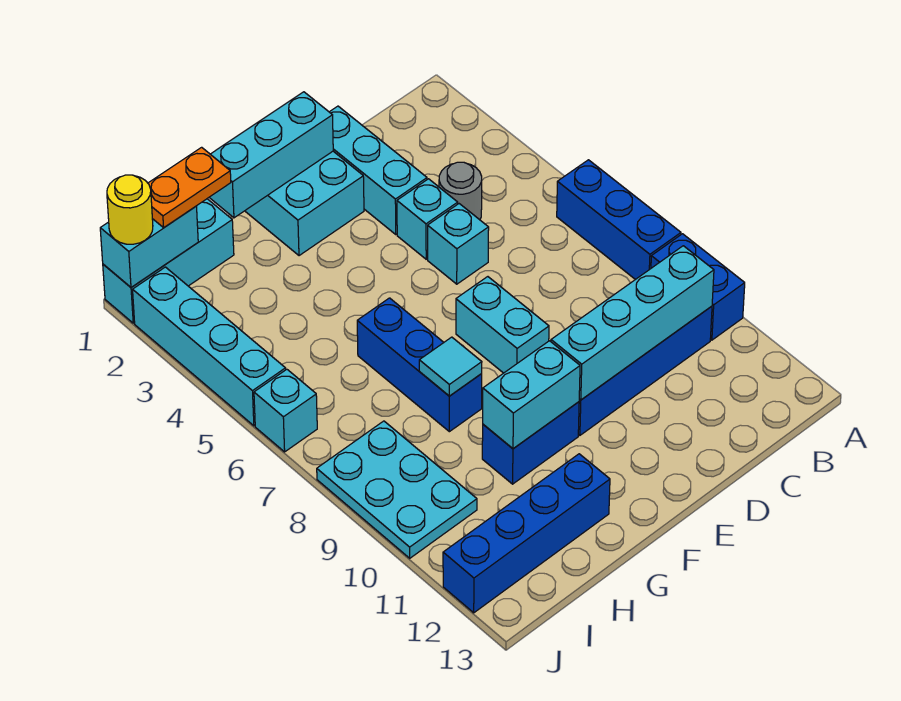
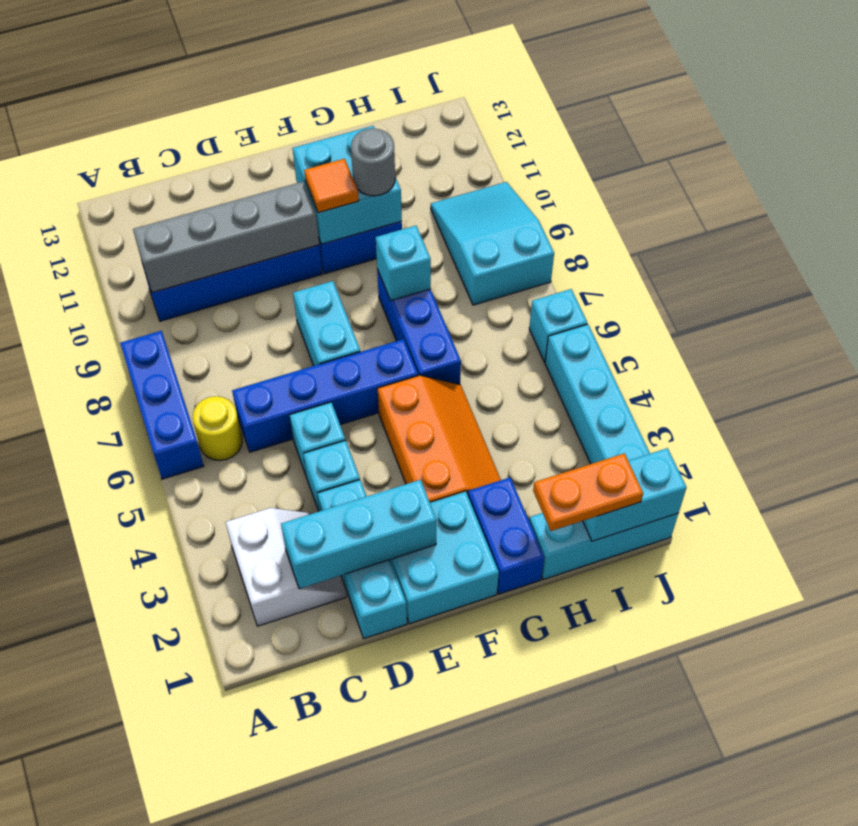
blue brick A9:A10 level 1 -> blue brick G1:G2 level 1
none -> white slope B2:C3 level 1 top B
cyan brick B10:E10 level 2 -> grey brick B10:E10 level 2
grey round brick C4 level 1 -> grey round brick G10 level 3
cyan brick E1:G1 level 2 -> cyan brick C2:E2 level 2
none -> orange slope F3:G5 level 1 top F
cyan brick F10:G10 level 2 -> cyan brick F10:G11 level 2
none -> orange tile F10 level 3
cyan tile G8 level 2 -> cyan brick G8 level 2
blue brick G12:J12 level 1 -> blue brick C6:F6 level 1
cyan plate I8:J10 level 1 -> cyan slope I8:J10 level 1 top 8
yellow round brick J1 level 3 -> yellow round brick B6 level 1

